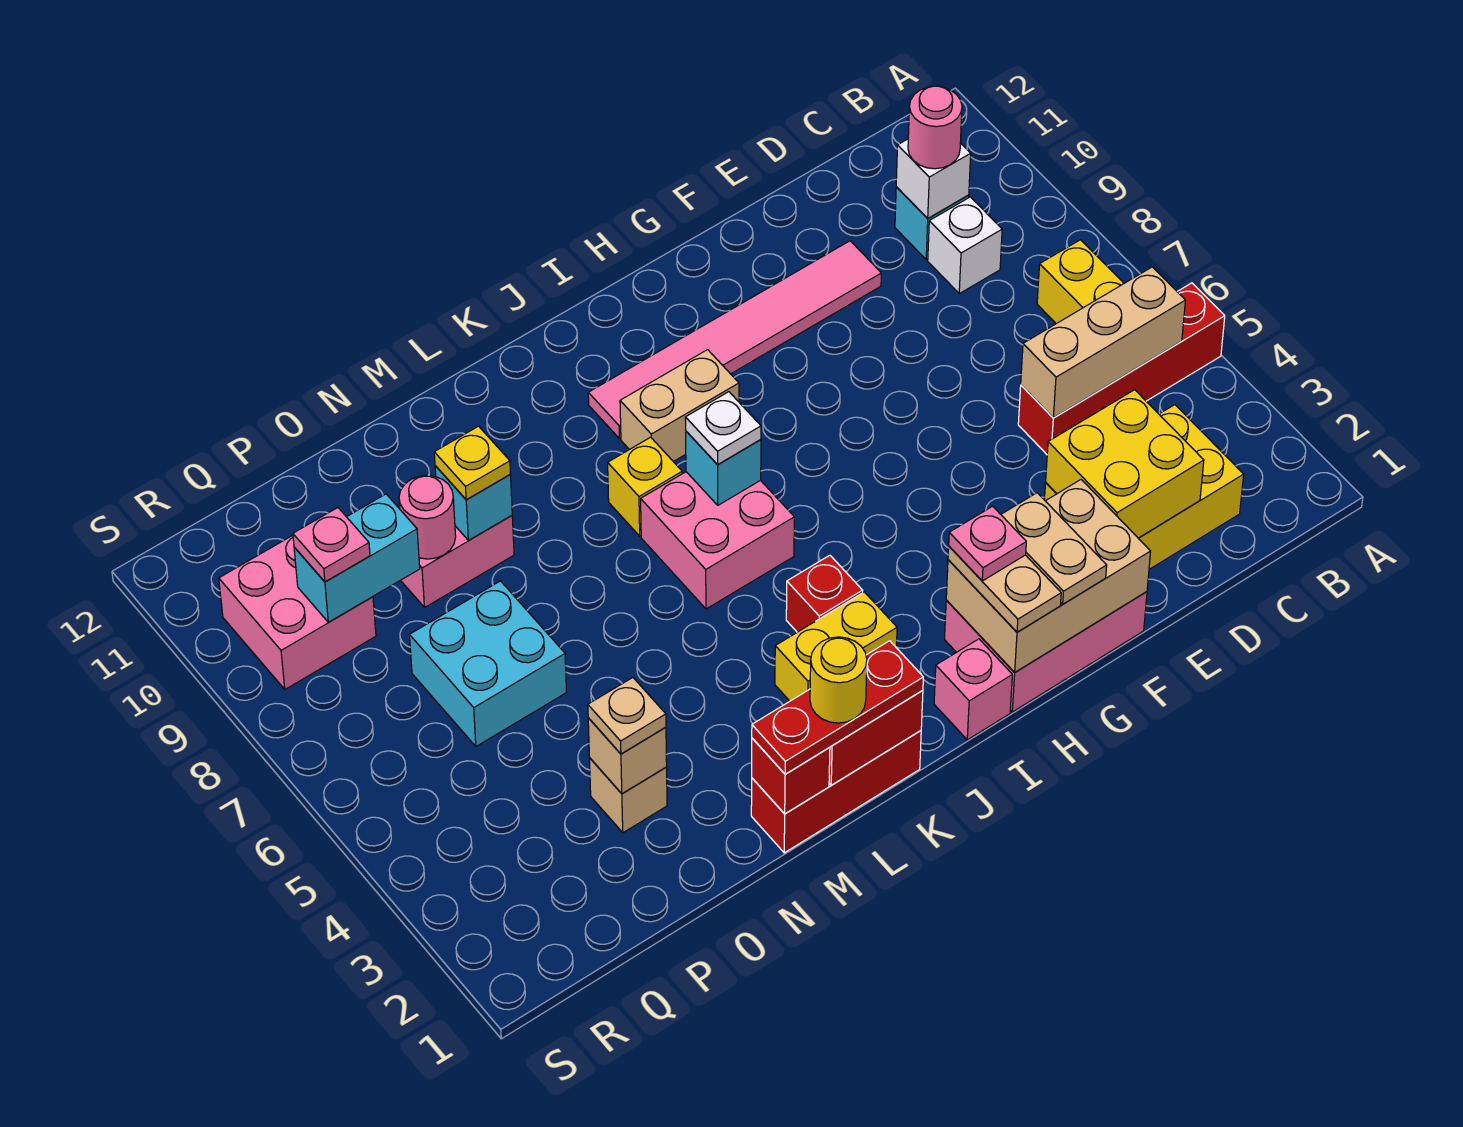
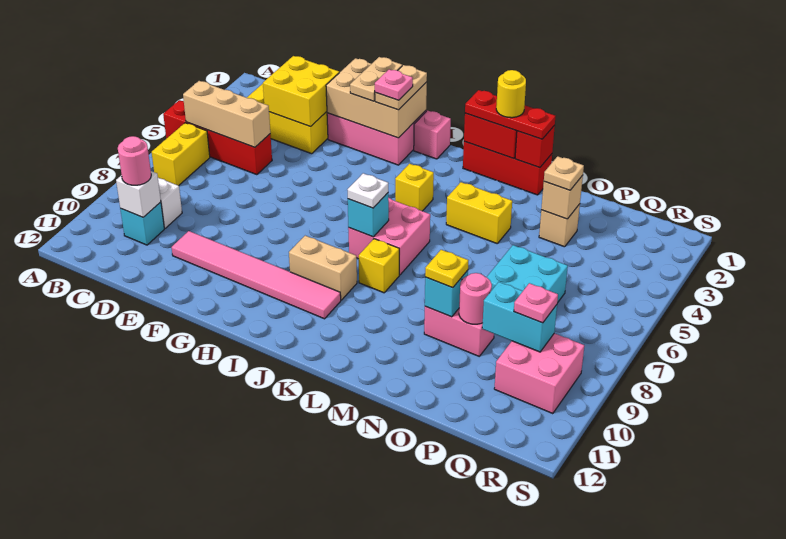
yellow brick J3:K3 level 1 -> yellow brick L4:M4 level 1
red brick J4 level 1 -> yellow brick J4 level 1

